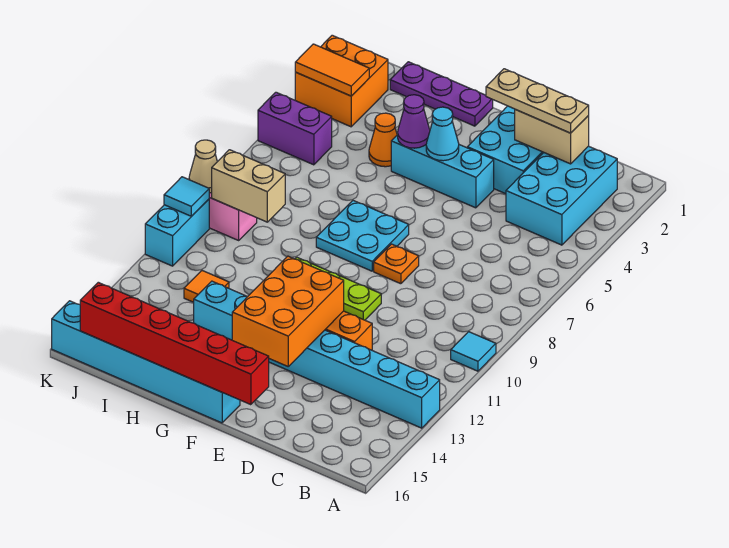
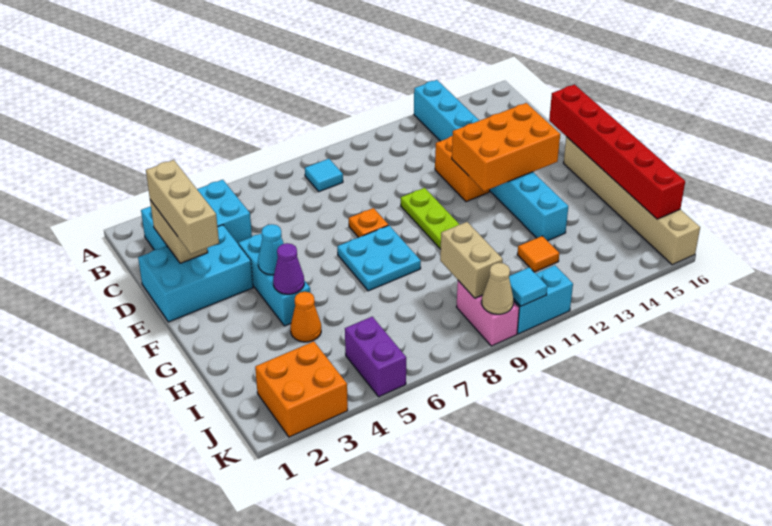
cyan tile A10 level 1 -> cyan tile B8 level 1
tan plate C2:E2 level 3 -> tan brick C2:E2 level 3
cyan brick F16:K16 level 1 -> tan brick F16:K16 level 1
purple plate G1:I1 level 1 -> none
orange tile J3:K3 level 2 -> none

